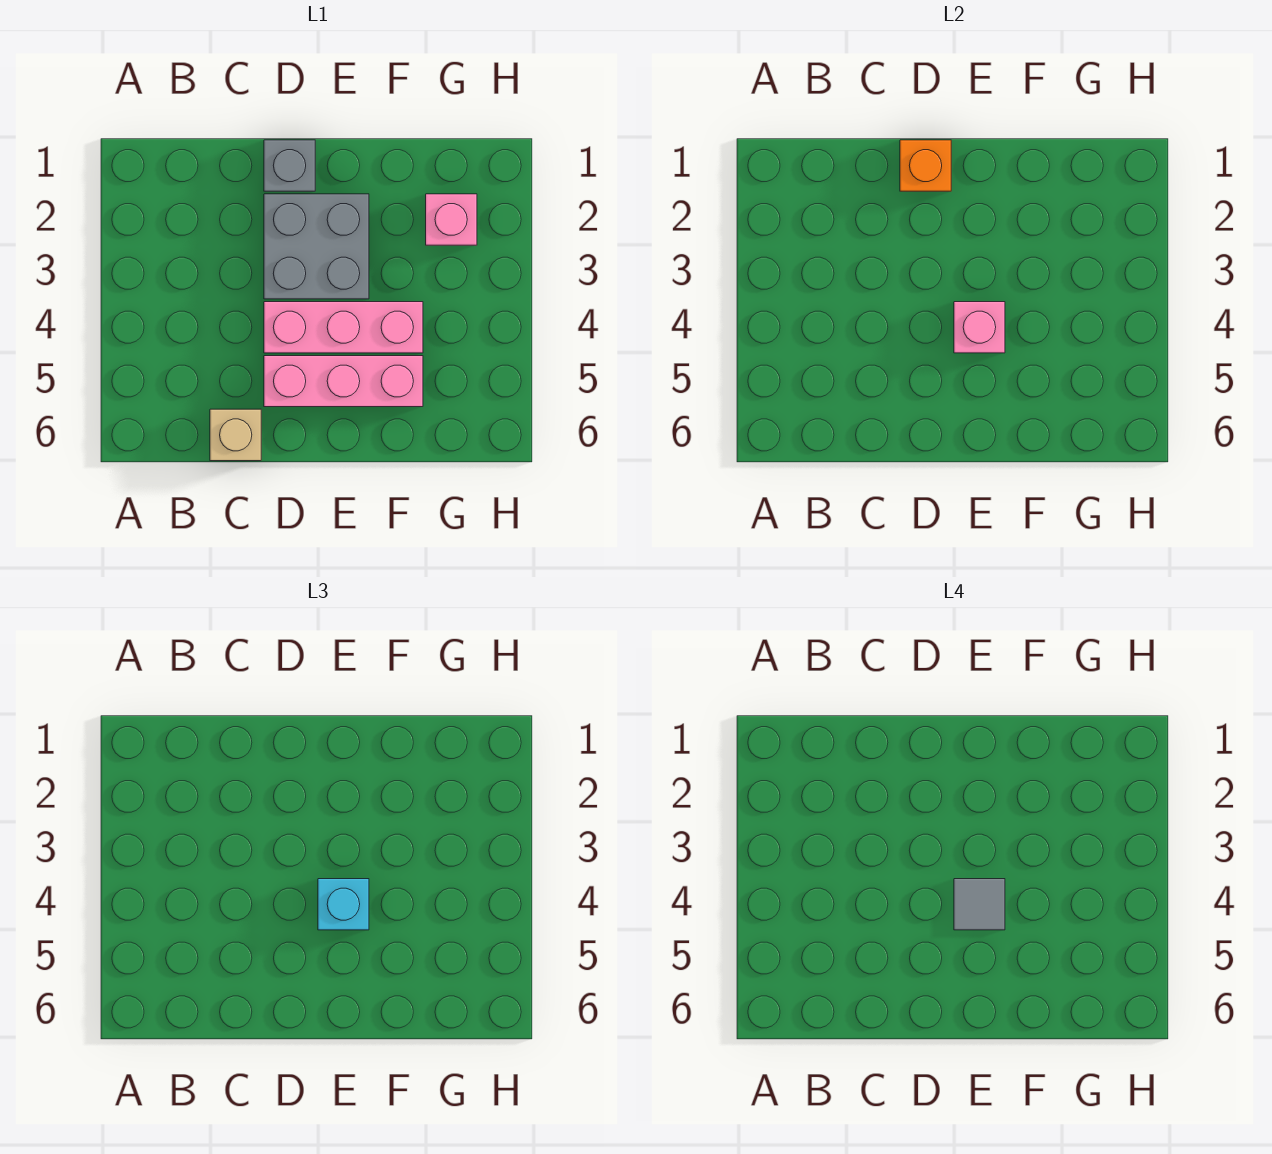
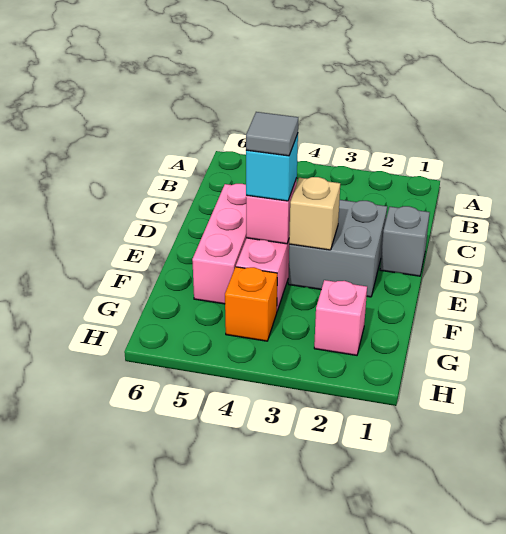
tan brick C6 level 1 -> tan brick E3 level 2
orange brick D1 level 2 -> orange brick G4 level 1

